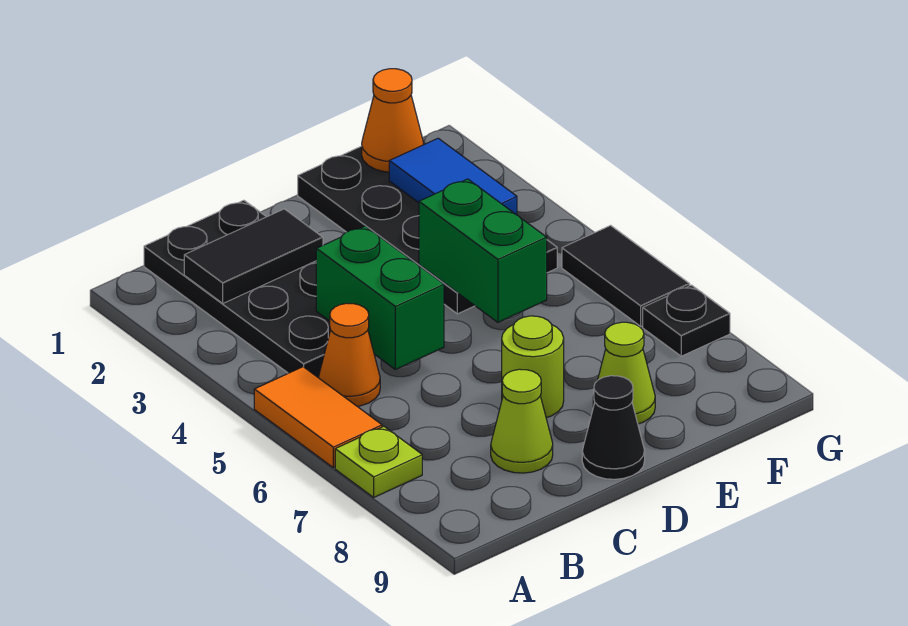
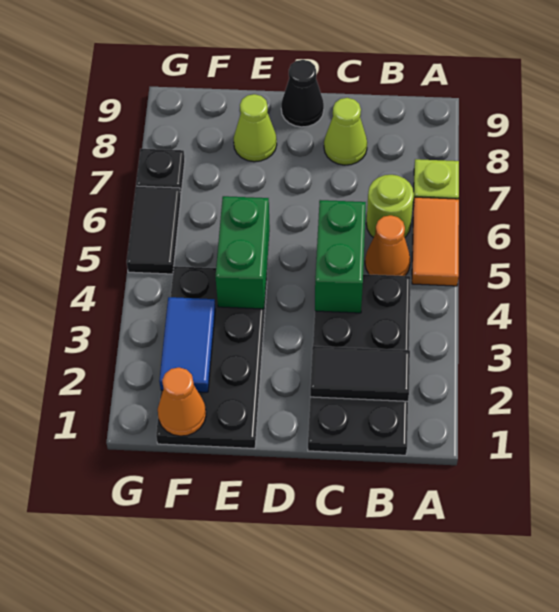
lime round brick D7 level 1 -> lime round brick B6 level 1

